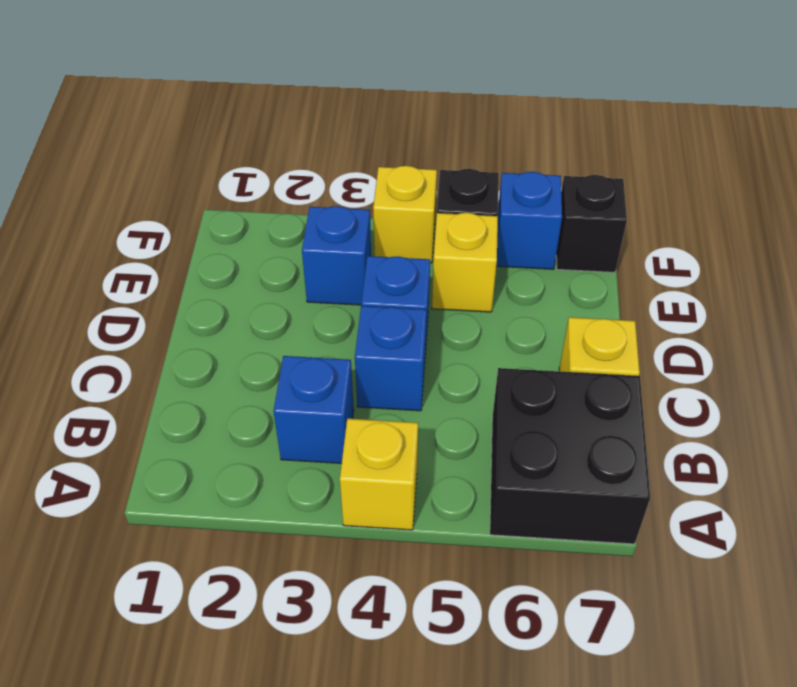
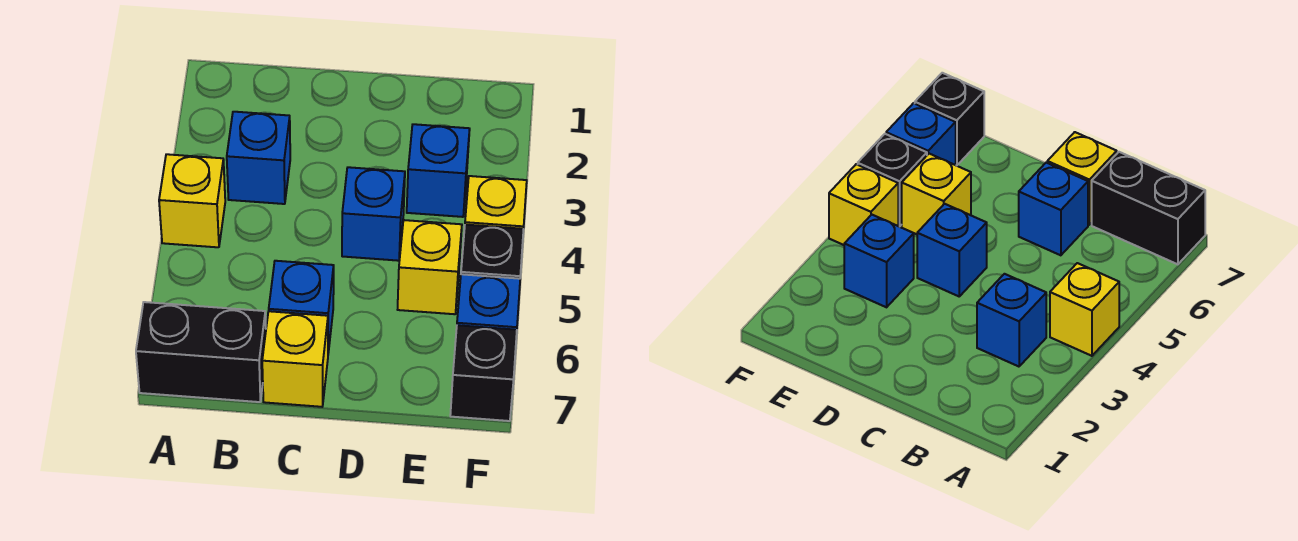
black brick A6:B7 level 1 -> black brick A7:B7 level 1
blue brick C4 level 1 -> blue brick C6 level 1

